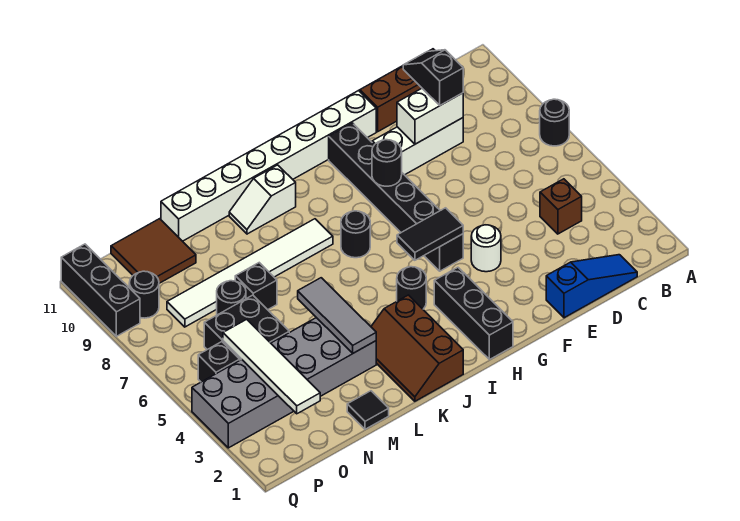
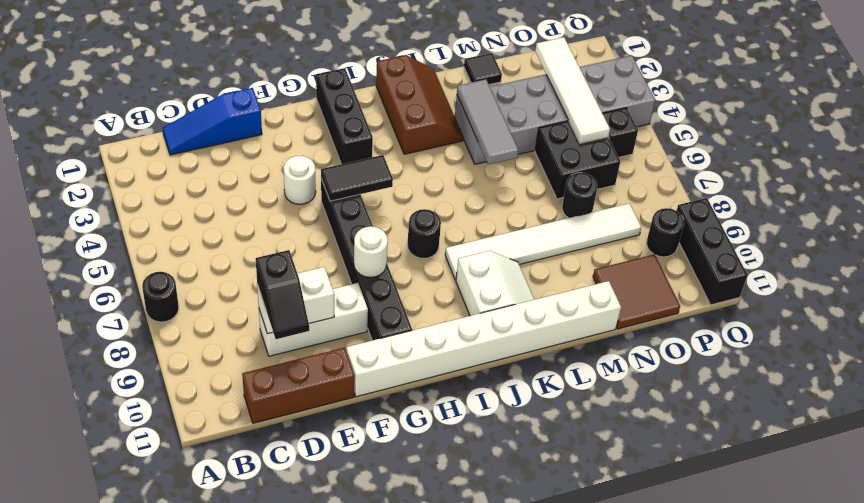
brown brick C4 level 1 -> none
black round brick G8 level 2 -> white round brick G8 level 2
black round brick I4 level 1 -> none
white slope J10:K10 level 1 top J -> white slope J9:K10 level 1 top J
black brick M7 level 1 -> none

